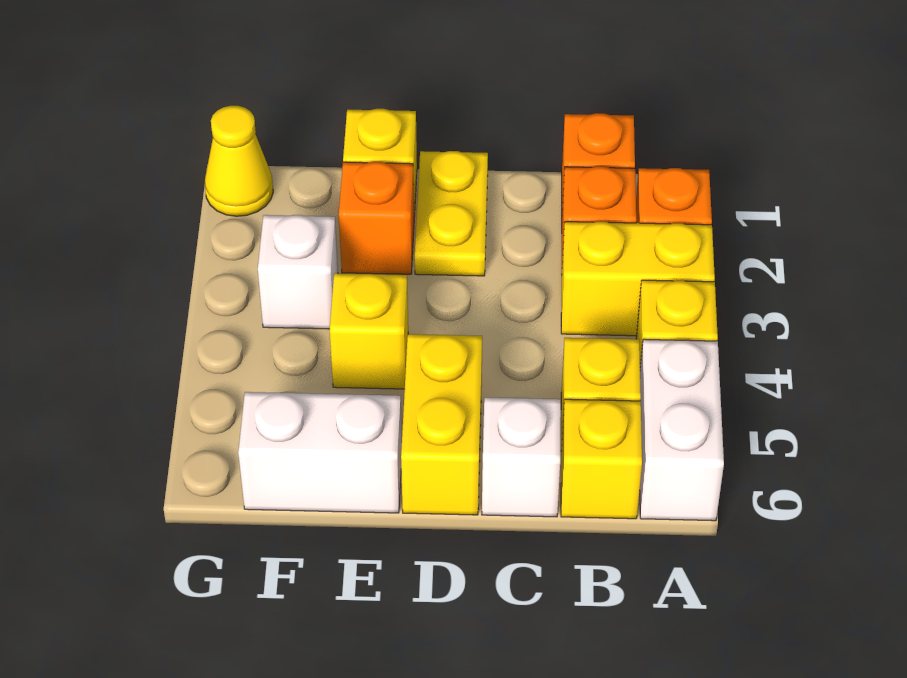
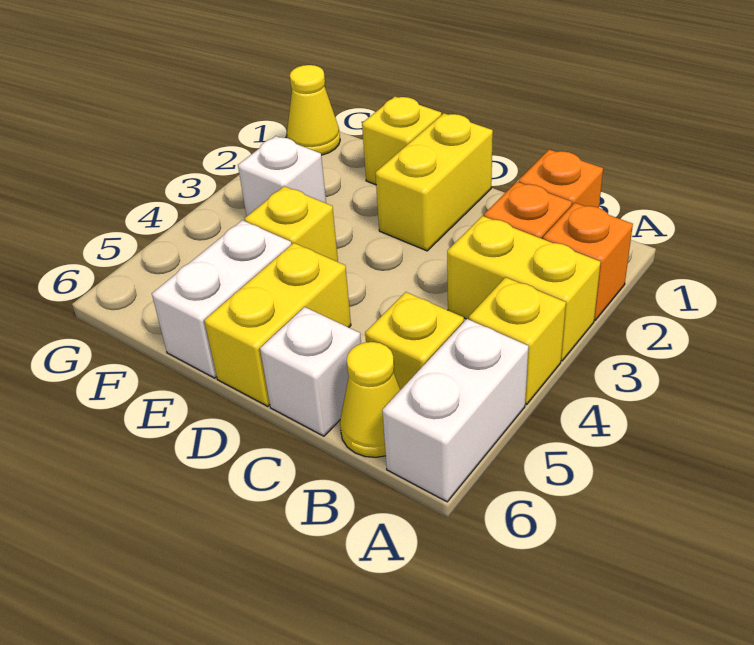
yellow brick B6 level 1 -> yellow cone B6 level 1
yellow plate D1:D2 level 1 -> yellow brick D1:D2 level 1
orange brick E2 level 1 -> none
white brick E6:F6 level 1 -> white brick E5:E6 level 1

